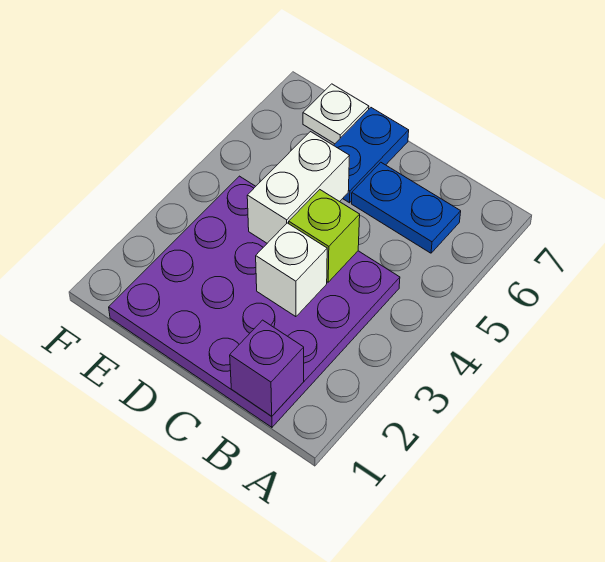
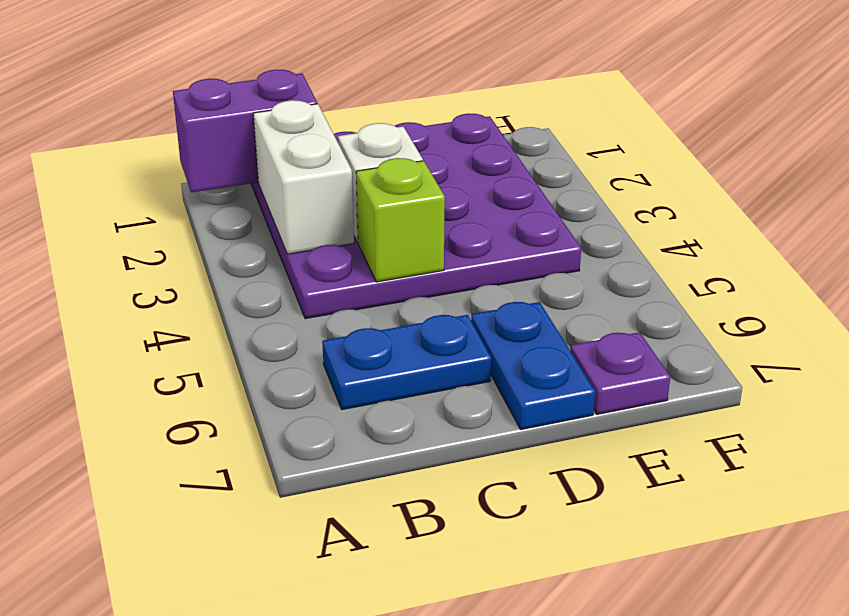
purple brick B1 level 2 -> purple brick A1:B1 level 2
white brick D4:D5 level 2 -> white brick B2:B3 level 2
white plate E7 level 1 -> purple plate E7 level 1

